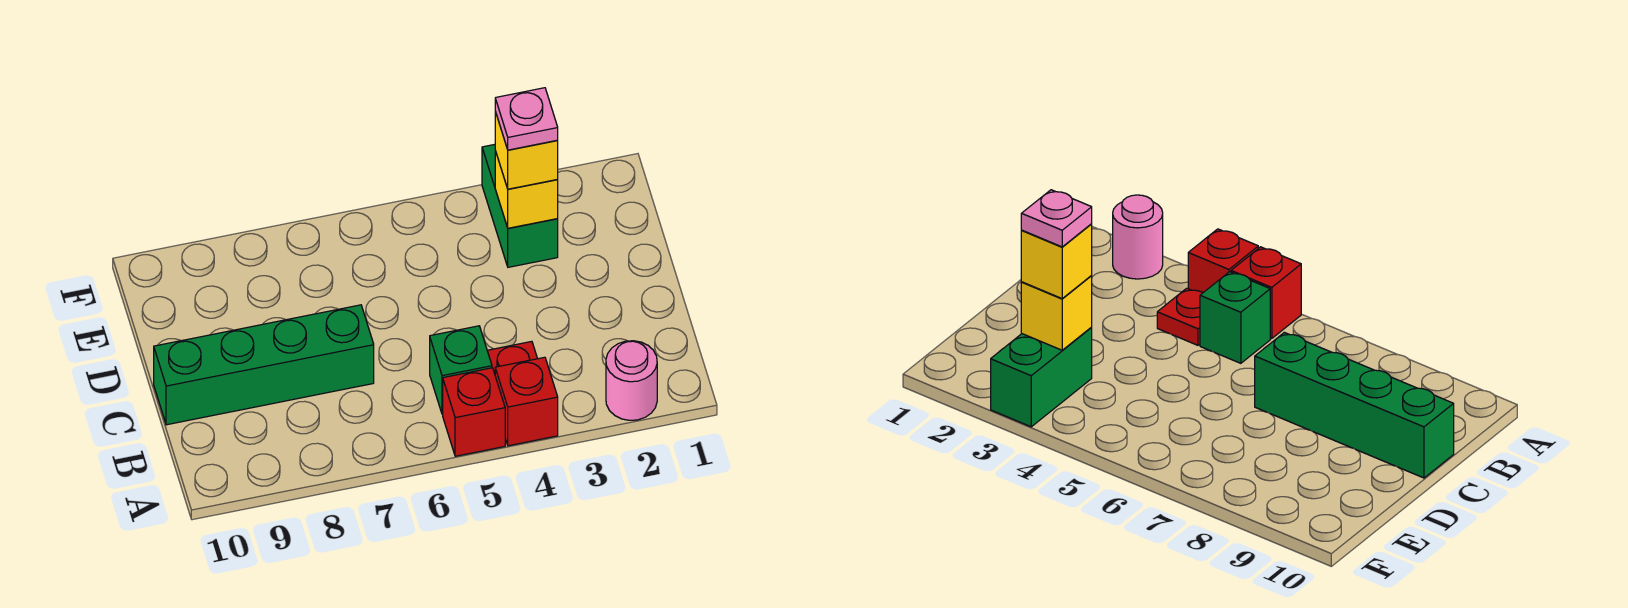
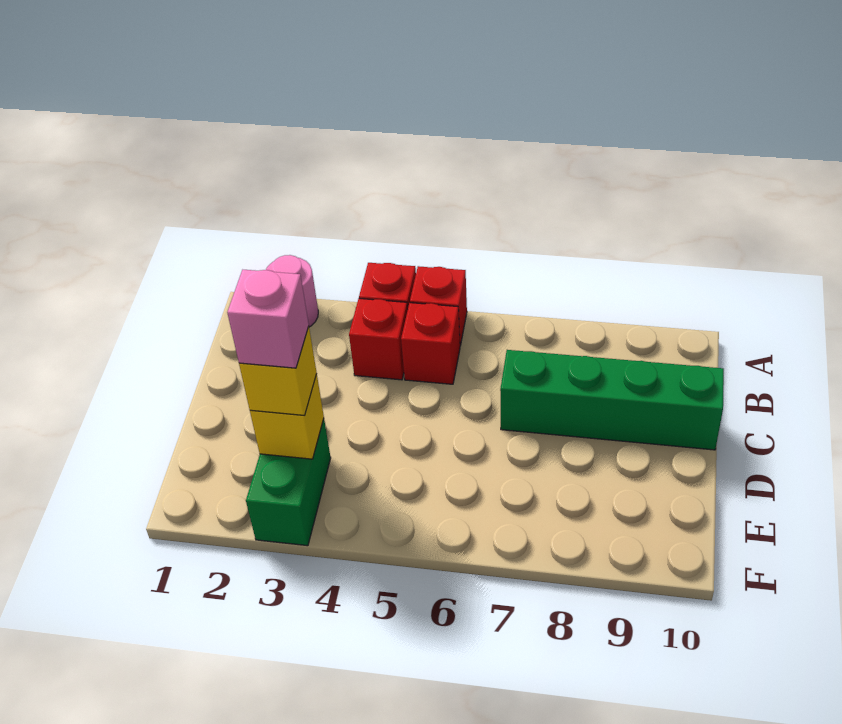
red plate B4 level 1 -> red brick B4 level 1
green brick B5 level 1 -> red brick B5 level 1
pink plate E3 level 4 -> pink brick E3 level 4

